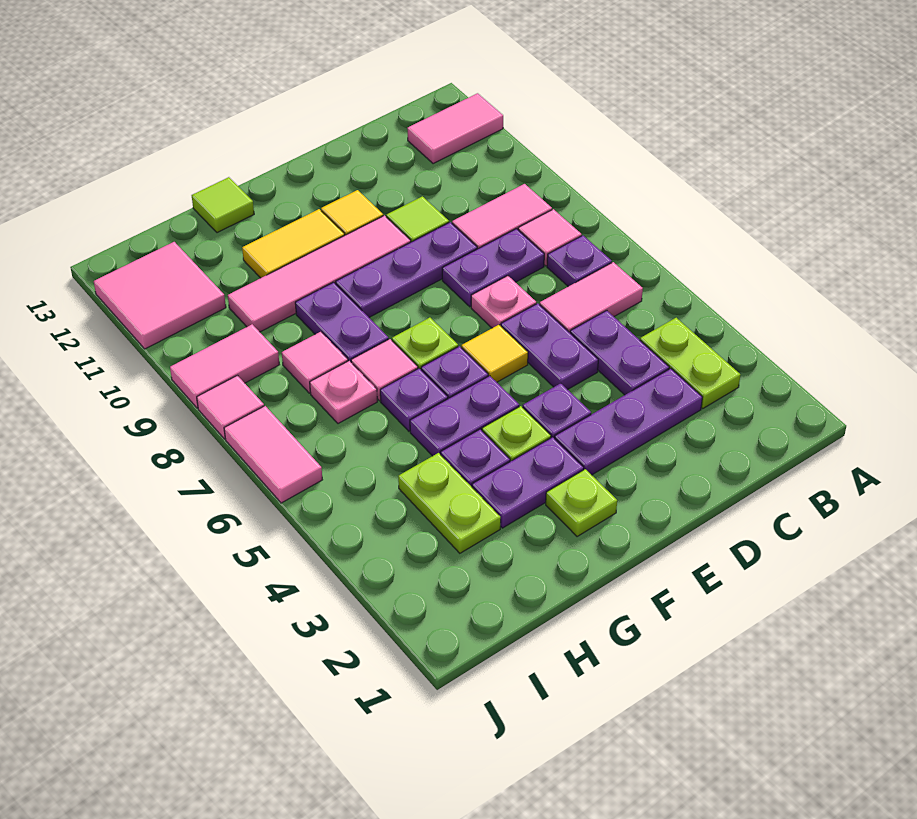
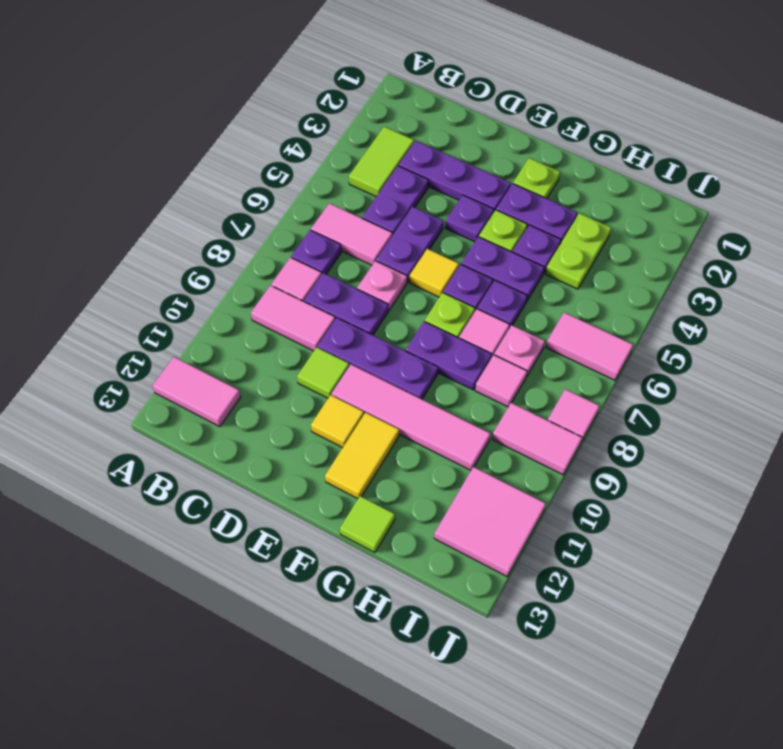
lime plate B3:B4 level 1 -> lime tile B3:B4 level 1
yellow tile F11:G11 level 1 -> yellow tile F11:F12 level 1
purple plate G8:G9 level 1 -> purple plate F8:G8 level 1
pink tile J6:J7 level 1 -> pink tile I6:J6 level 1

